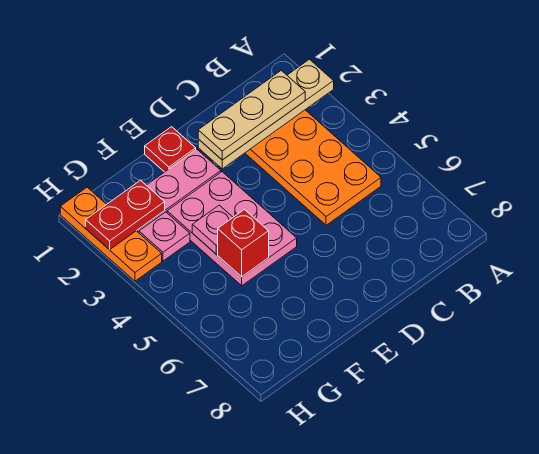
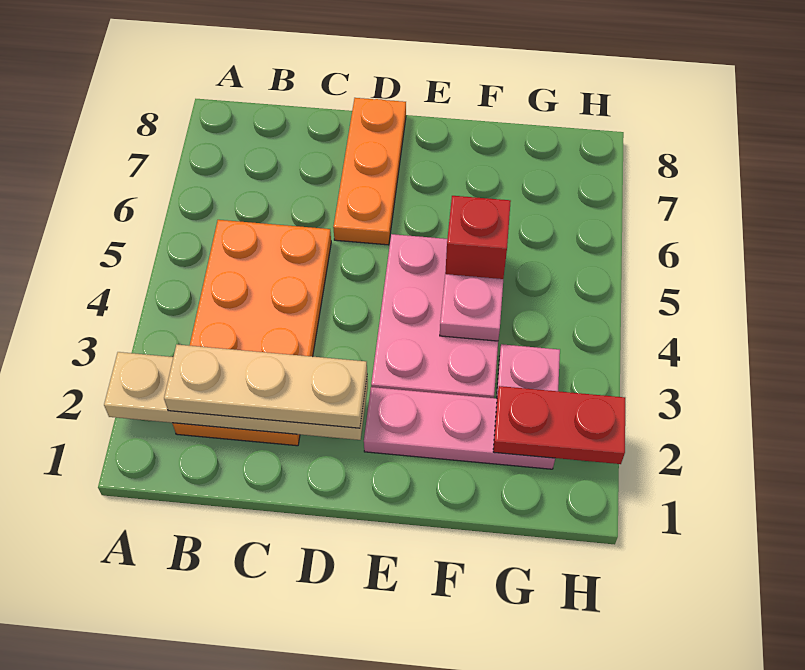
red plate E1 level 1 -> none
orange plate H1:H3 level 1 -> orange plate D6:D8 level 1

